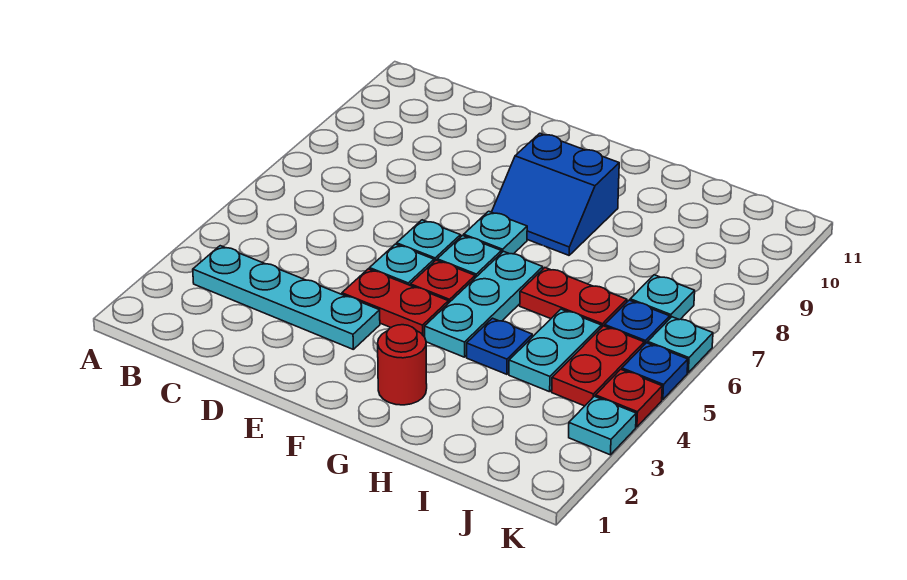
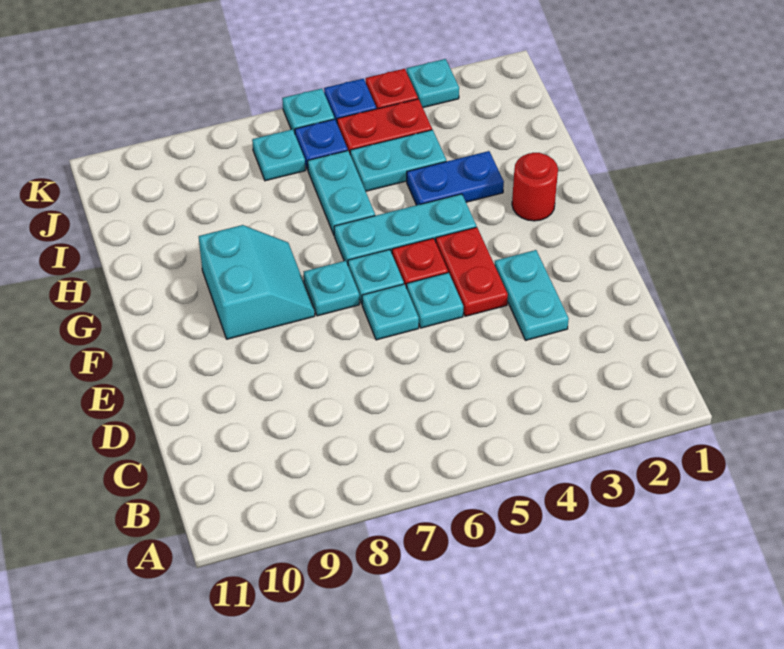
cyan plate B3:E3 level 1 -> cyan plate D3:E3 level 1
blue slope F8:G9 level 1 top 9 -> cyan slope F8:G9 level 1 top 9
blue plate H4 level 1 -> blue plate H3:H4 level 1
red plate H6:I6 level 1 -> cyan plate H6:I6 level 1

